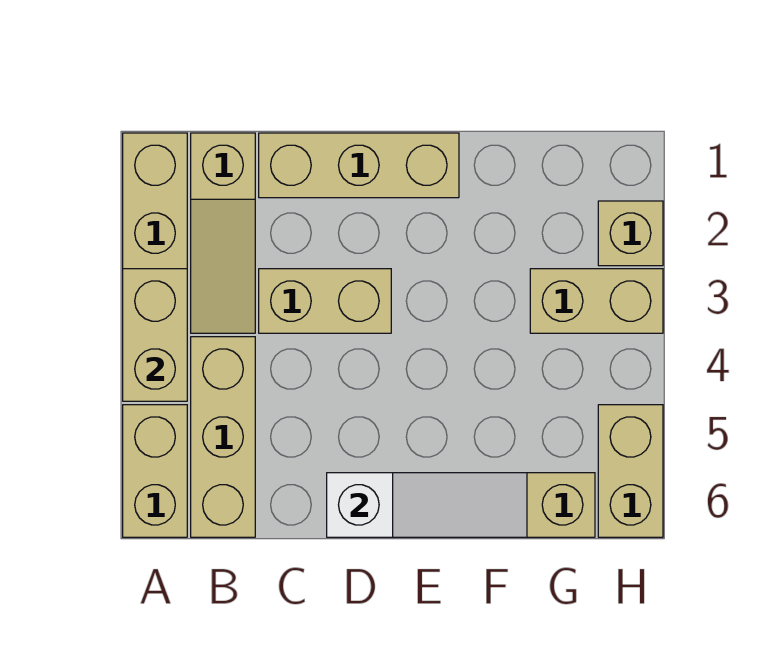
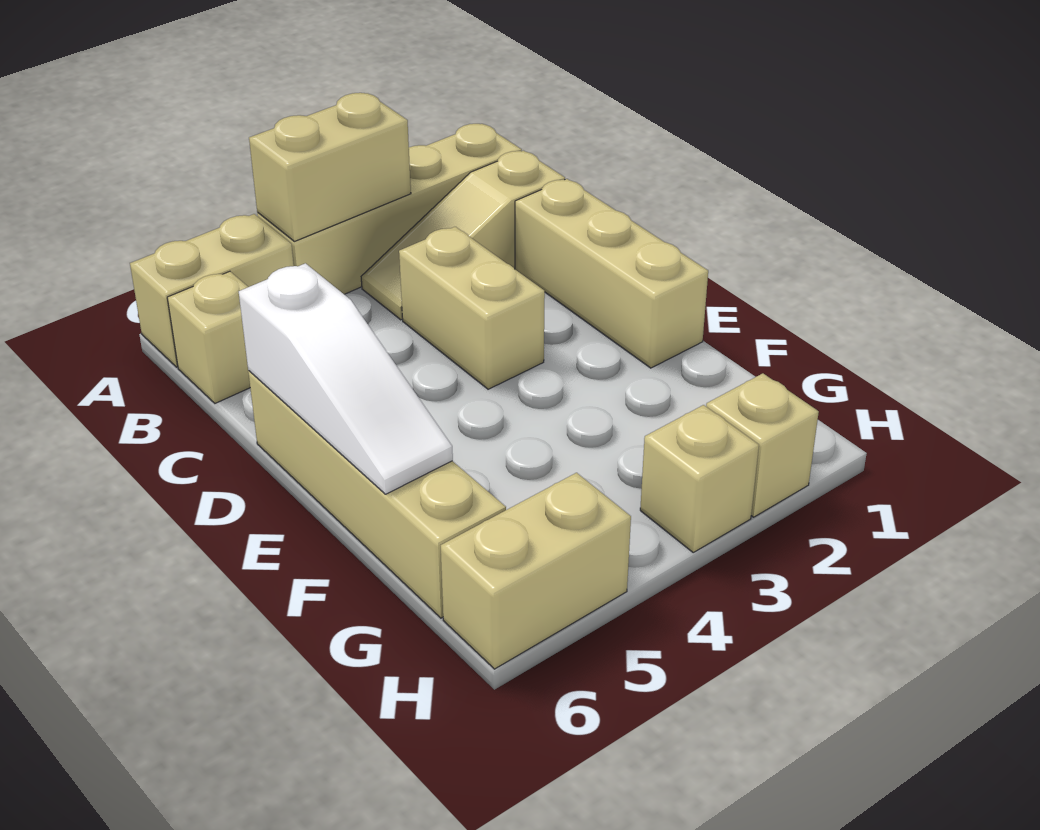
tan brick B4:B6 level 1 -> tan brick B6 level 1
tan brick G3:H3 level 1 -> tan brick H3 level 1

